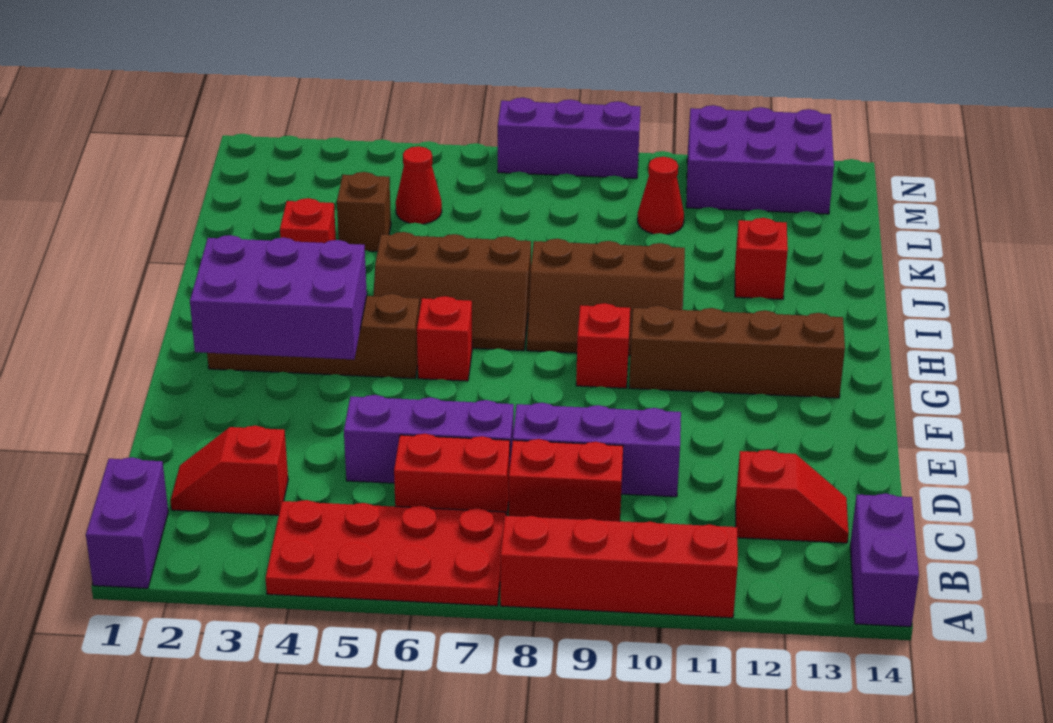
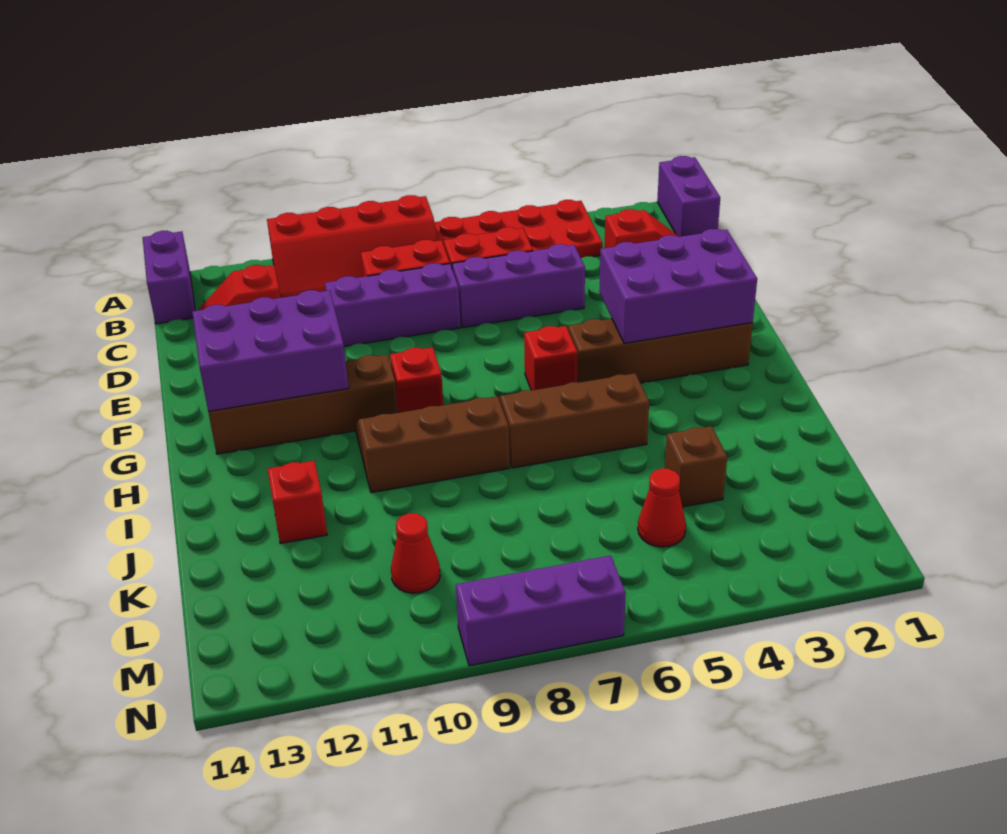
red brick J3 level 1 -> none
purple brick M11:N13 level 1 -> purple brick F11:G13 level 2

